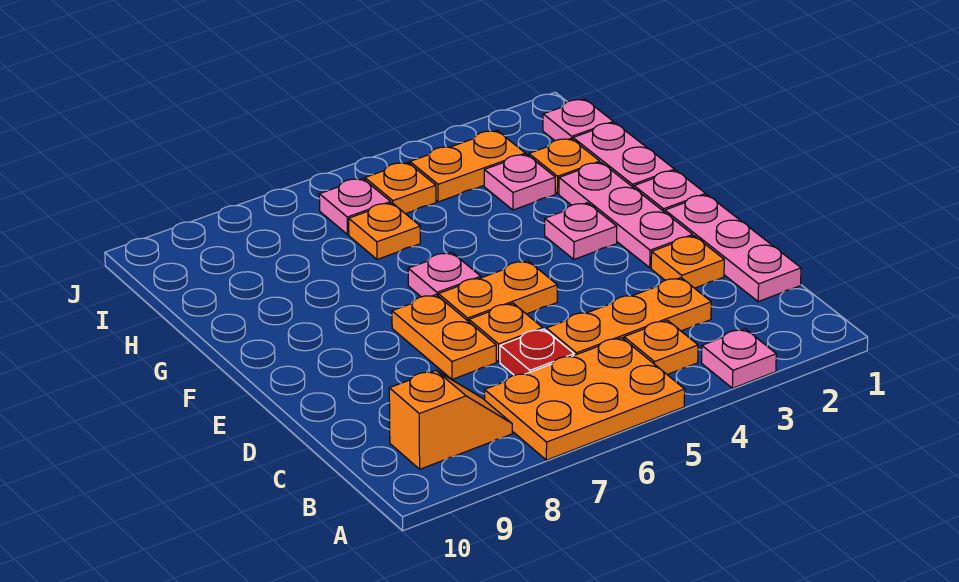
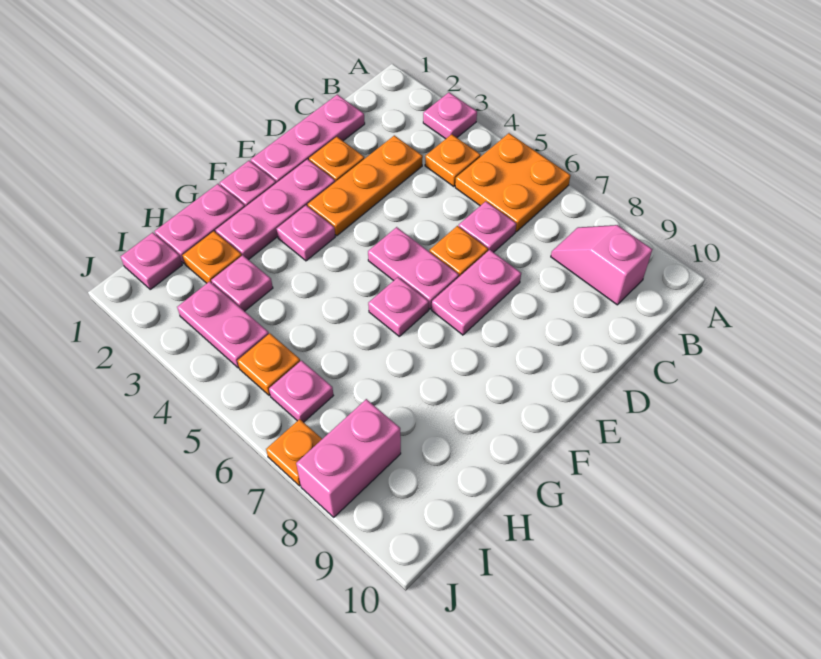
orange plate A5:B7 level 1 -> orange plate A5:B6 level 1
orange slope B8:B9 level 1 top 9 -> pink slope B8:B9 level 1 top 9
orange plate C3:C5 level 1 -> orange plate C3:E3 level 1
red plate C6 level 1 -> pink plate C6 level 1
orange plate D7:E7 level 1 -> pink plate D7:E7 level 1
orange plate E5:E6 level 1 -> pink plate E5:E6 level 1
orange plate H6 level 1 -> orange plate J7 level 1
orange plate I3:I4 level 1 -> pink plate I3:I4 level 1
none -> pink brick I8:J8 level 1

